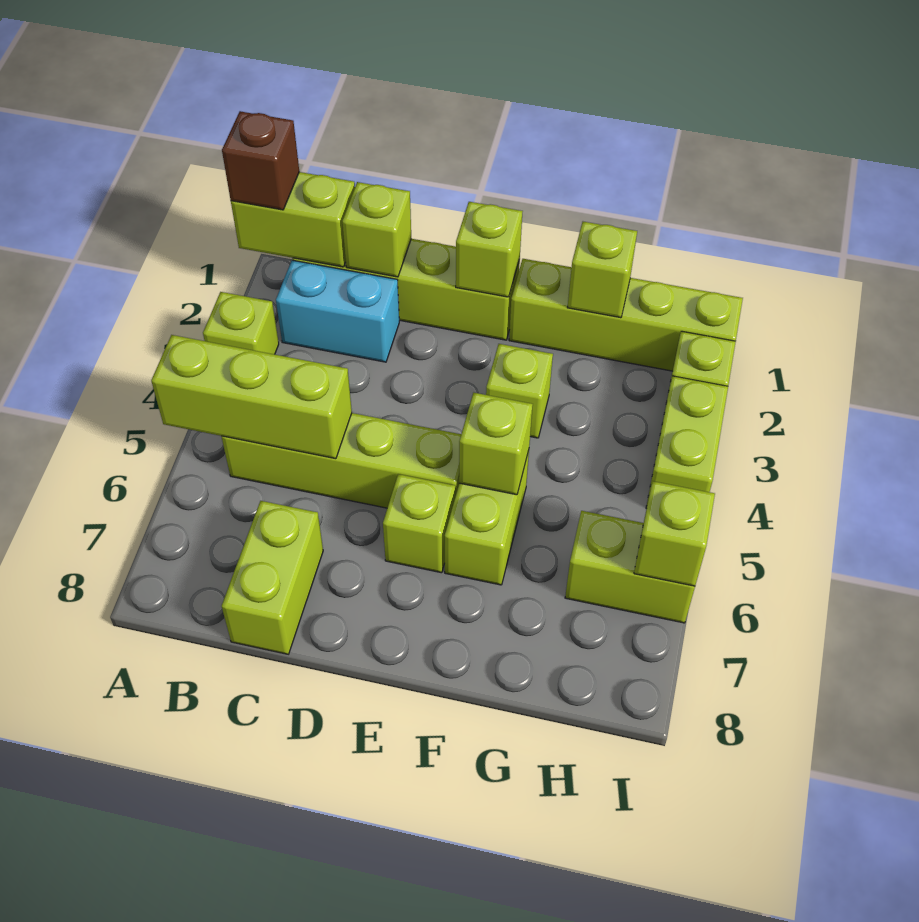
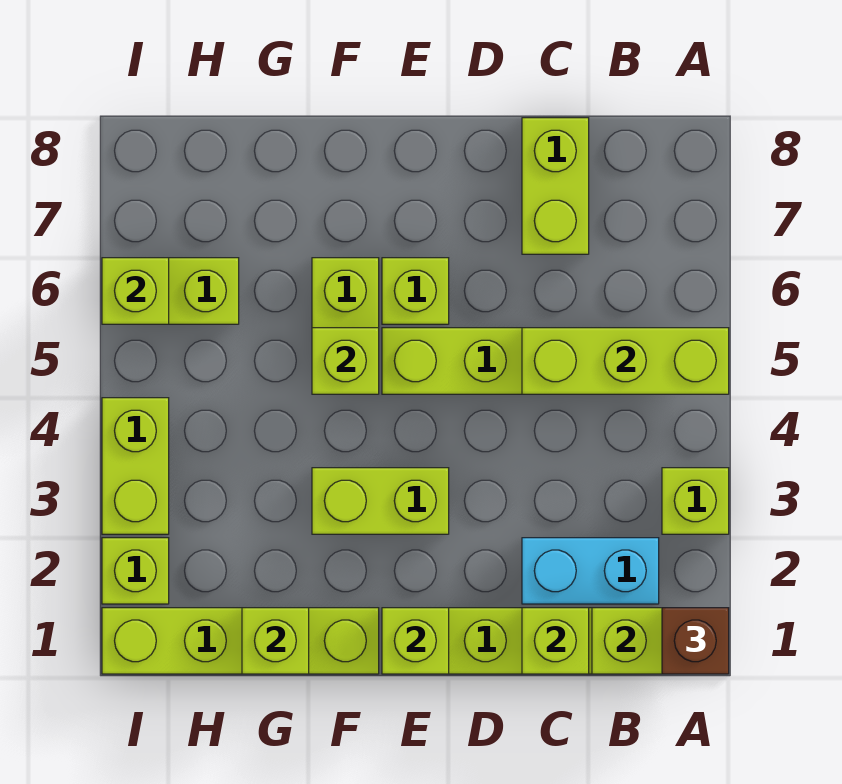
lime brick F3 level 1 -> lime brick E3:F3 level 1

